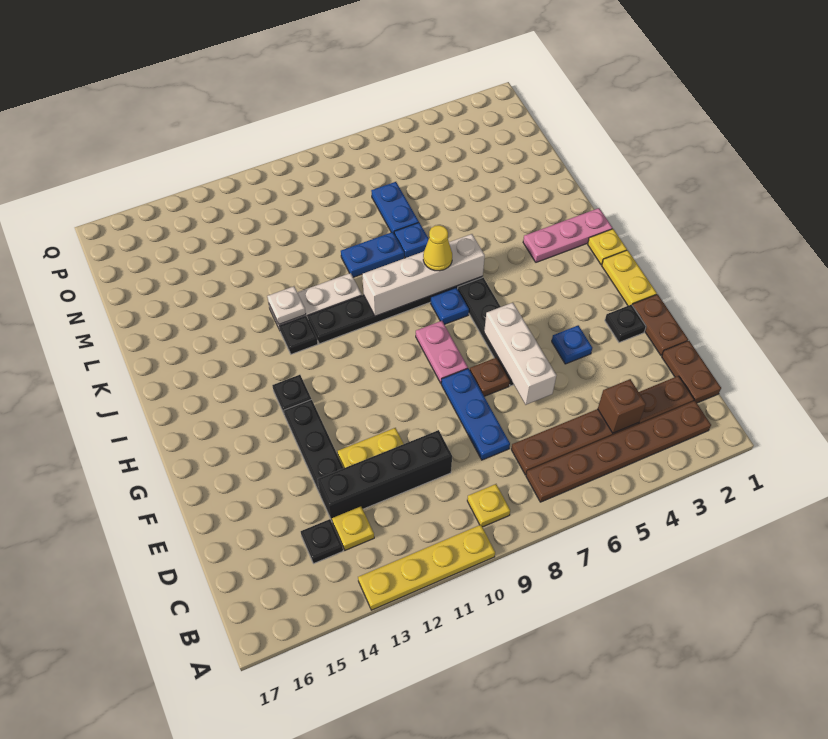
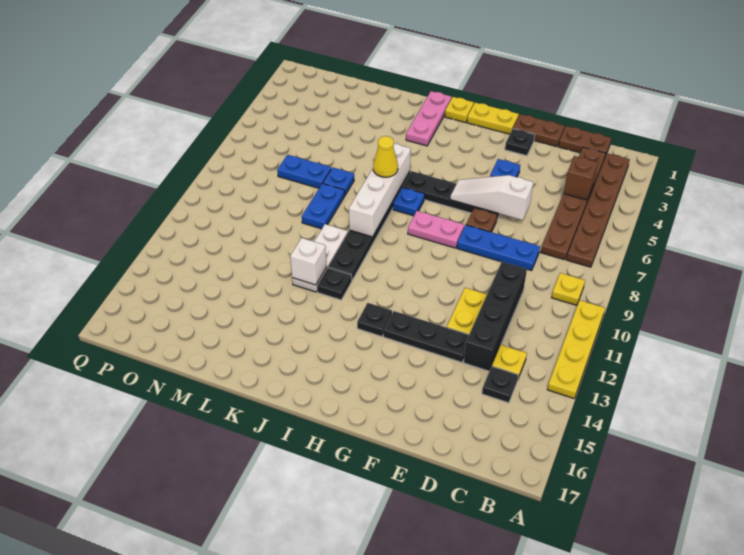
white brick E6:G6 level 2 -> white slope E6:G6 level 2 top E
white plate K12 level 2 -> white brick K12 level 2

